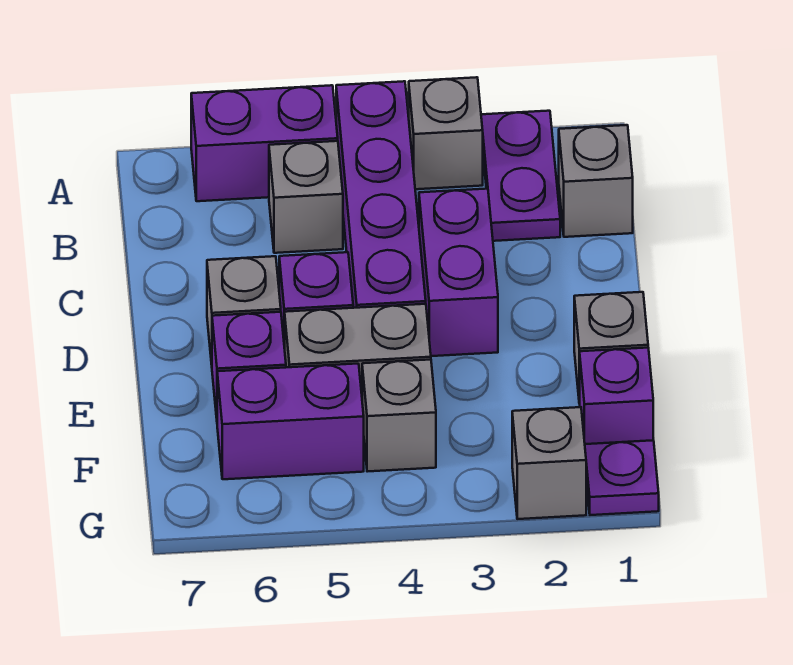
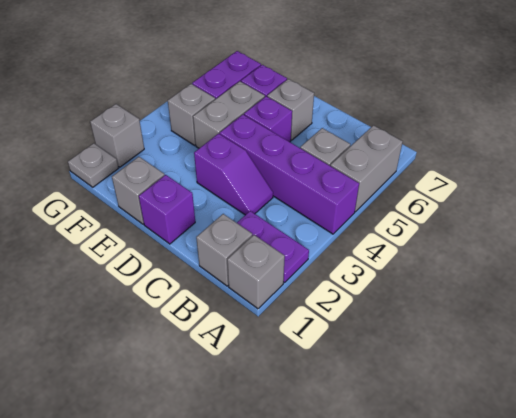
grey brick A3 level 1 -> grey brick A1 level 1
purple brick A5:A6 level 1 -> grey brick A5:A6 level 1
purple brick C3:D3 level 1 -> purple slope C3:D3 level 1 top D
purple brick F1 level 1 -> purple brick D1 level 1
purple plate G1 level 1 -> grey plate G1 level 1

